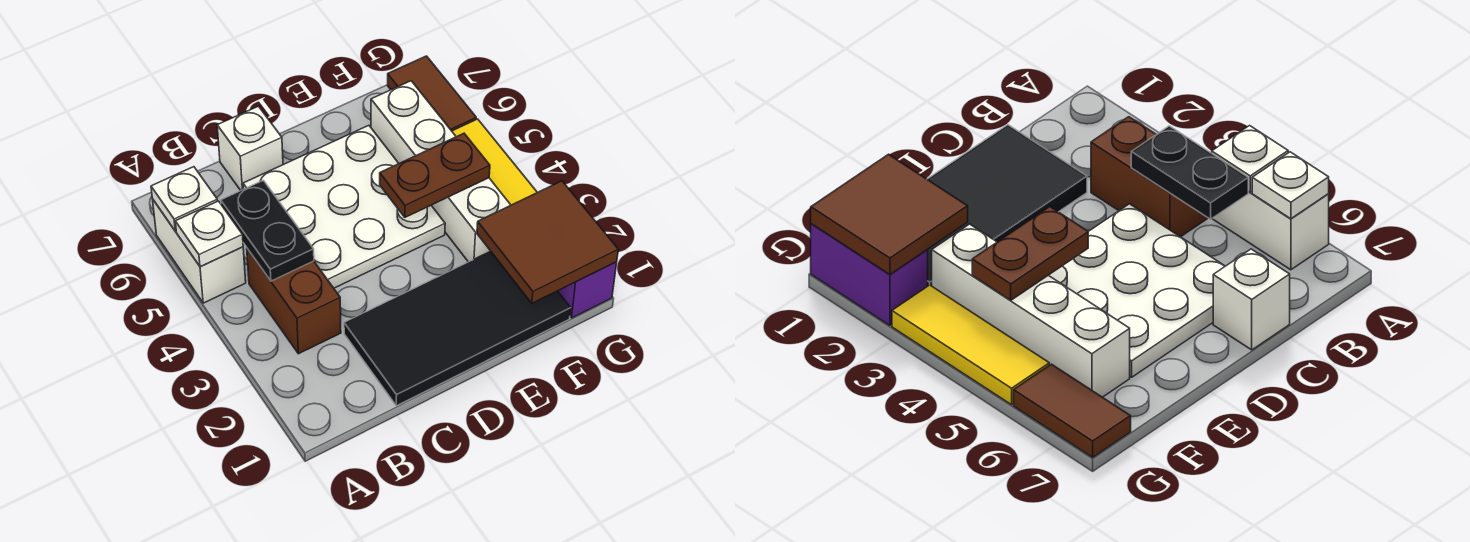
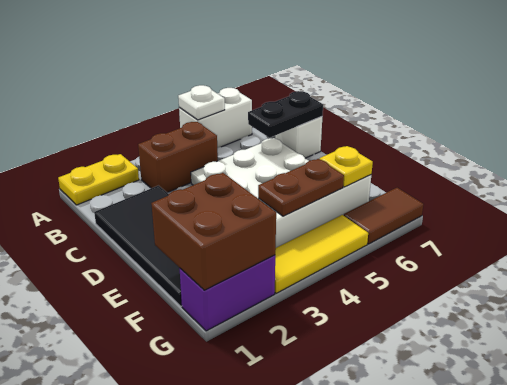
none -> yellow plate A1:A2 level 1
white plate A6 level 2 -> none
black plate B4:B5 level 2 -> black plate C6:C7 level 2
brown plate E4:F4 level 2 -> brown plate F4:F5 level 2
brown tile F1:G2 level 2 -> brown brick F1:G2 level 2
none -> yellow plate F6 level 2

